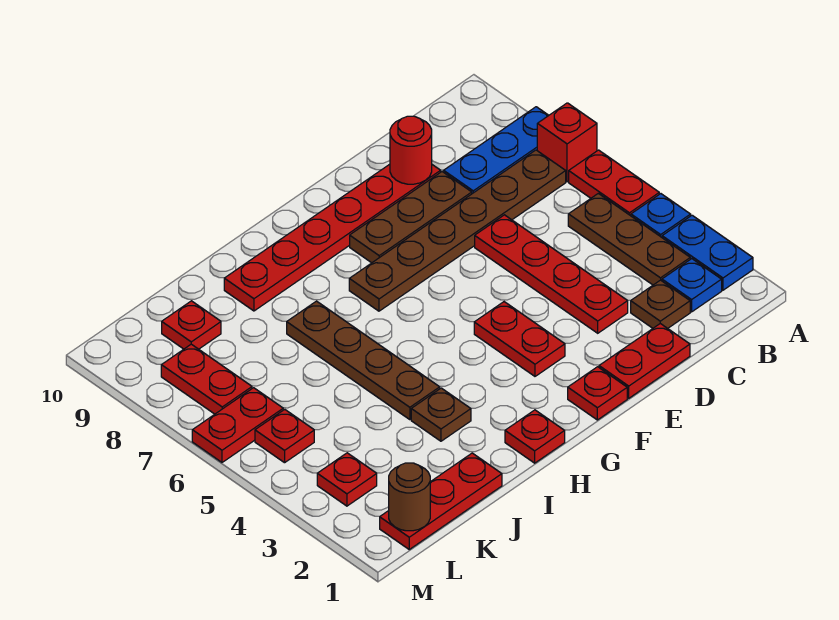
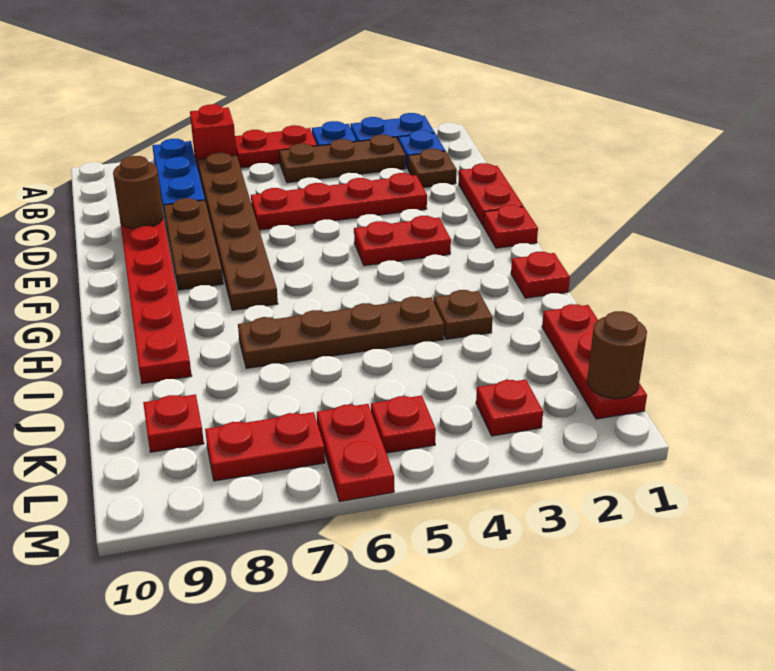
red round brick D9 level 2 -> brown round brick D9 level 2

